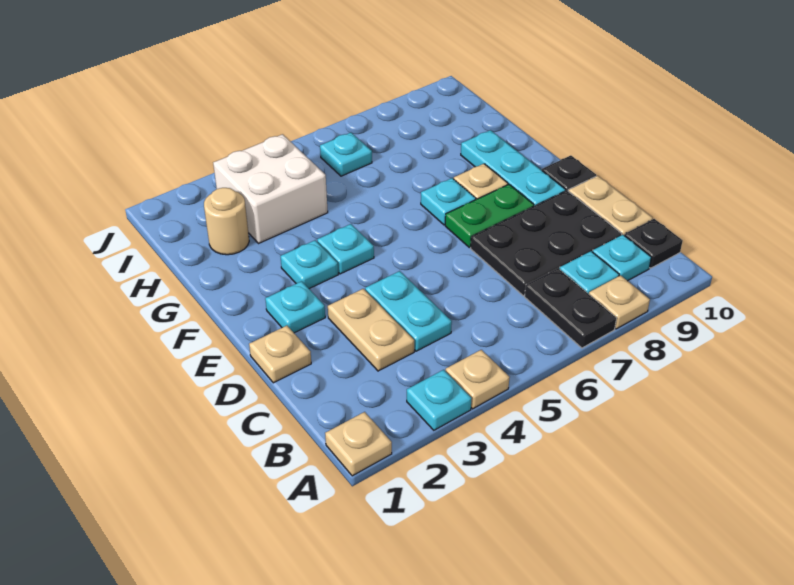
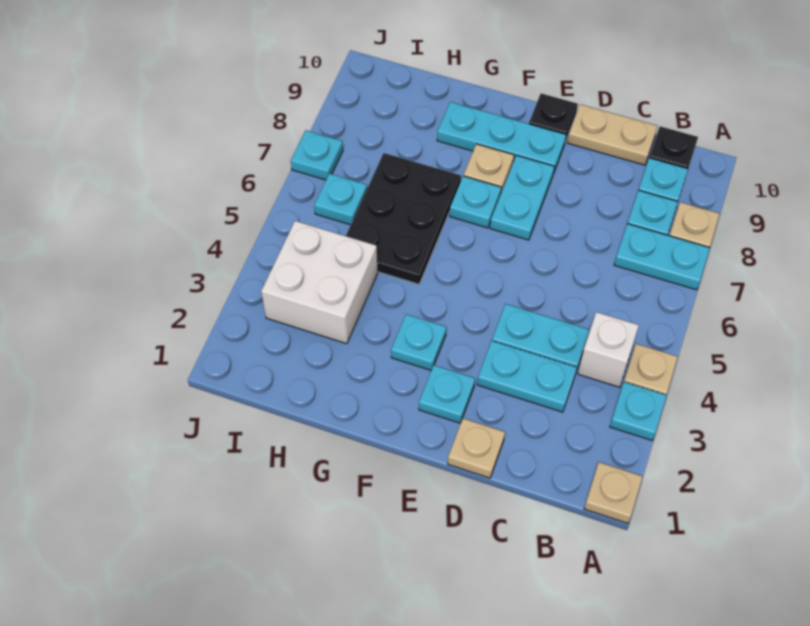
black plate A7:B7 level 1 -> cyan plate A7:B7 level 1
none -> white brick B4 level 1
tan plate C3:D3 level 1 -> cyan plate C3:D3 level 1
black plate C7:D9 level 1 -> black plate G5:H7 level 1
green plate E7:E8 level 1 -> cyan plate E7:E8 level 1
cyan plate F4 level 1 -> cyan plate J7 level 1
tan round brick H2 level 1 -> none

